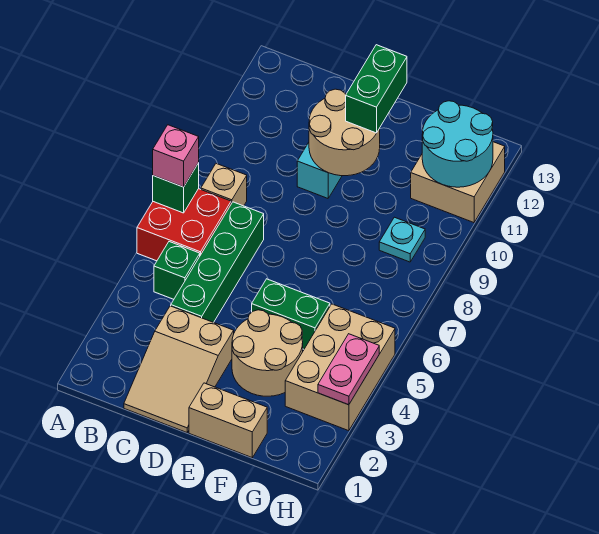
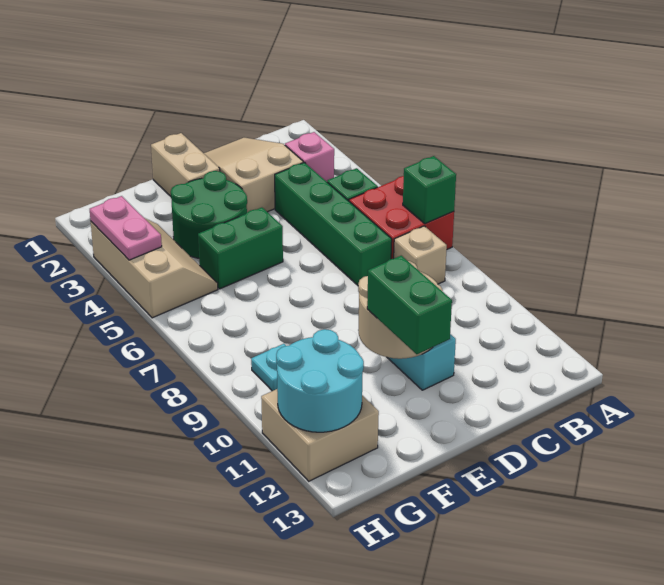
pink brick A7 level 3 -> pink brick B3 level 1
tan brick E1:F1 level 1 -> tan brick E1:E2 level 1
tan round brick E3:F4 level 1 -> green round brick E3:F4 level 1
tan brick G3:H5 level 1 -> tan slope G3:H5 level 1 top H

